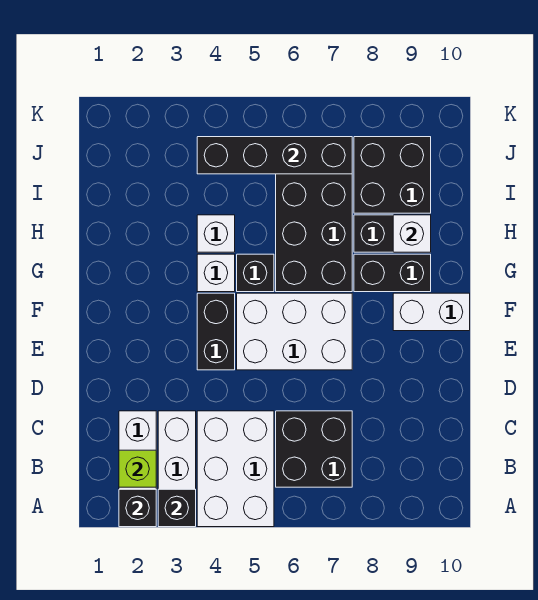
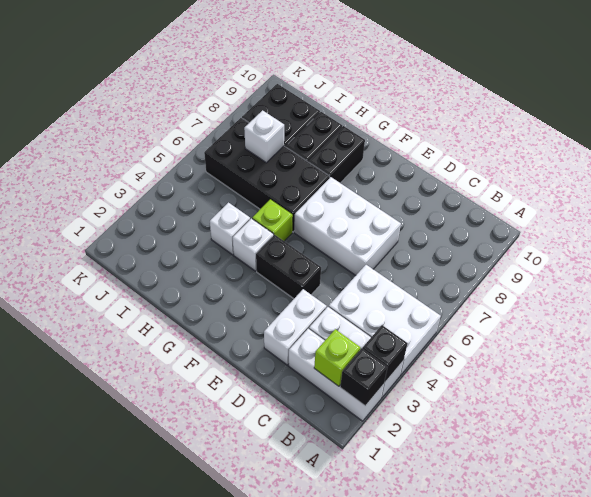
black brick B6:C7 level 1 -> none
white brick E5:F7 level 1 -> white brick D6:F7 level 1
white brick F9:F10 level 1 -> white brick D2:D3 level 1
black brick G5 level 1 -> lime brick G5 level 1
white brick H9 level 2 -> white brick I7 level 2
black brick J4:J7 level 2 -> none

